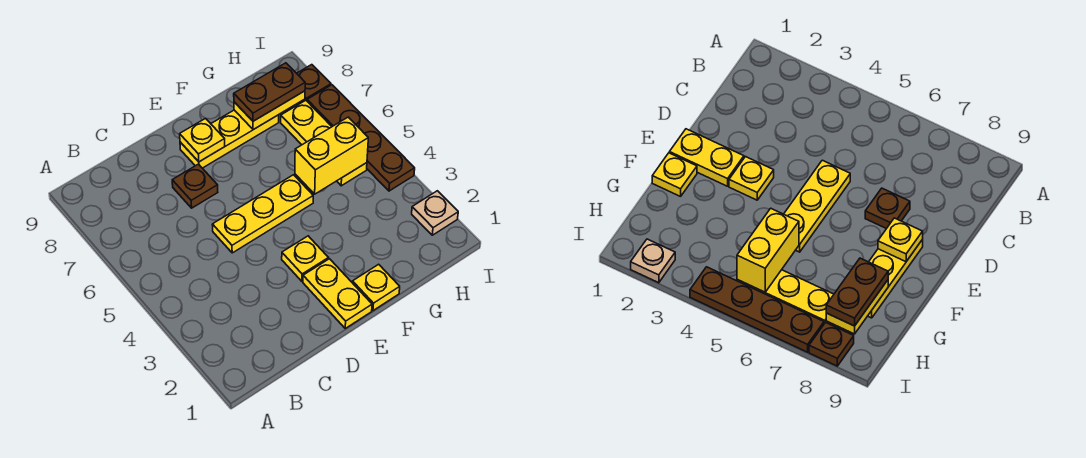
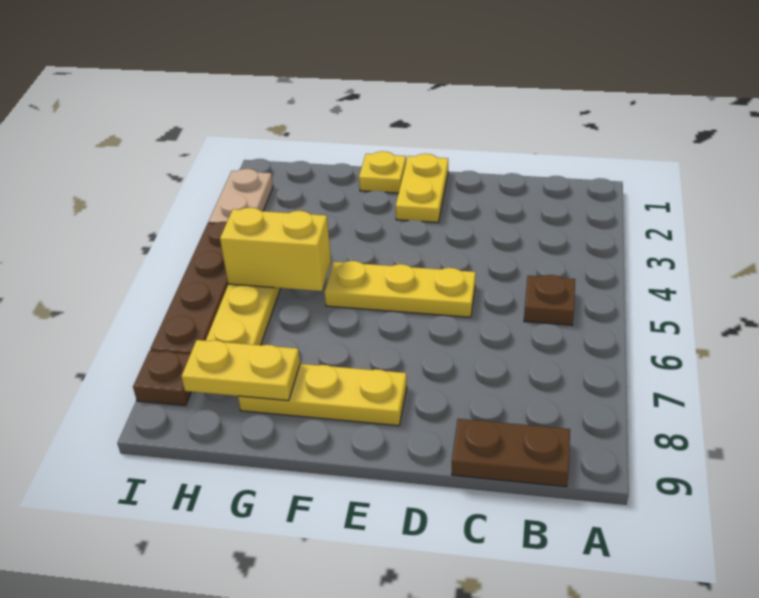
brown plate D7 level 1 -> brown plate B5 level 1
yellow plate E3 level 1 -> none
yellow plate E8 level 2 -> none
brown plate G8:H8 level 3 -> brown plate B9:C9 level 1
tan plate I2 level 1 -> tan plate I2:I3 level 1

